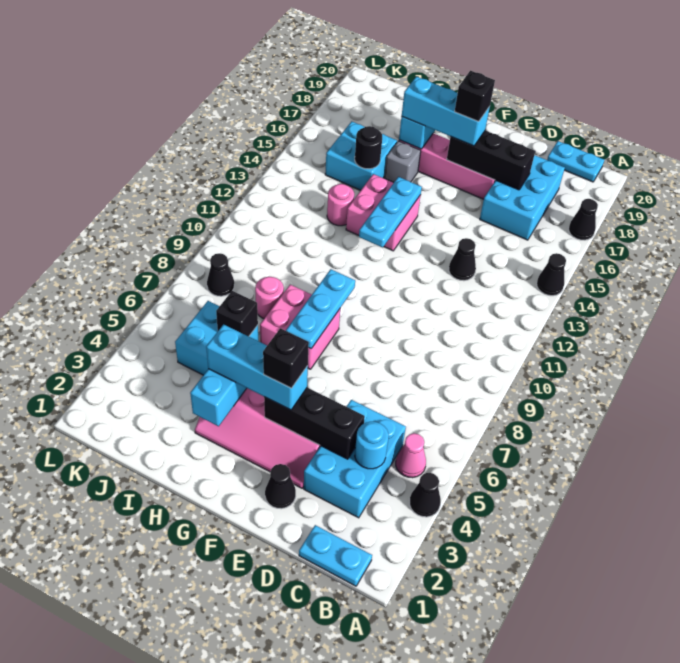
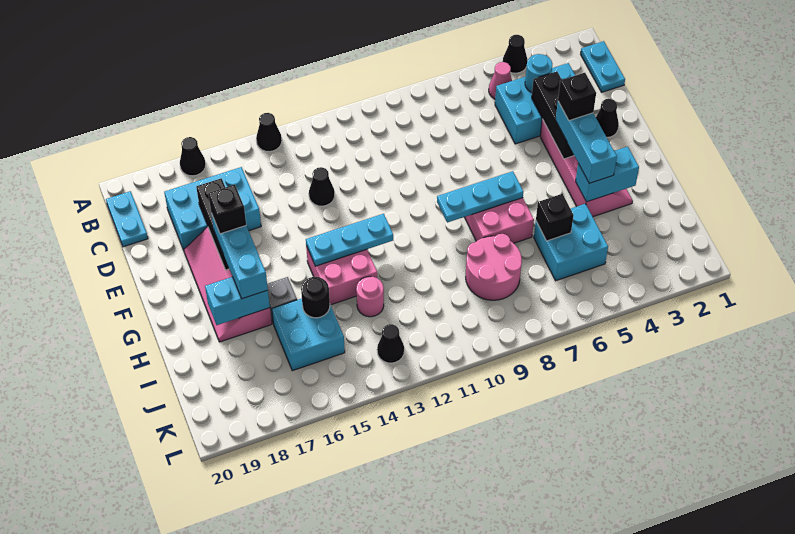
pink round brick I8 level 1 -> pink round brick I8:J9 level 1
black cone K8 level 1 -> black cone K13 level 1

